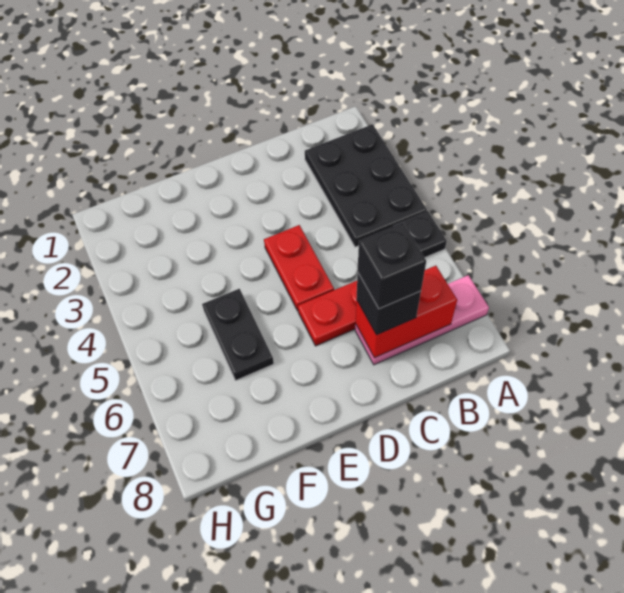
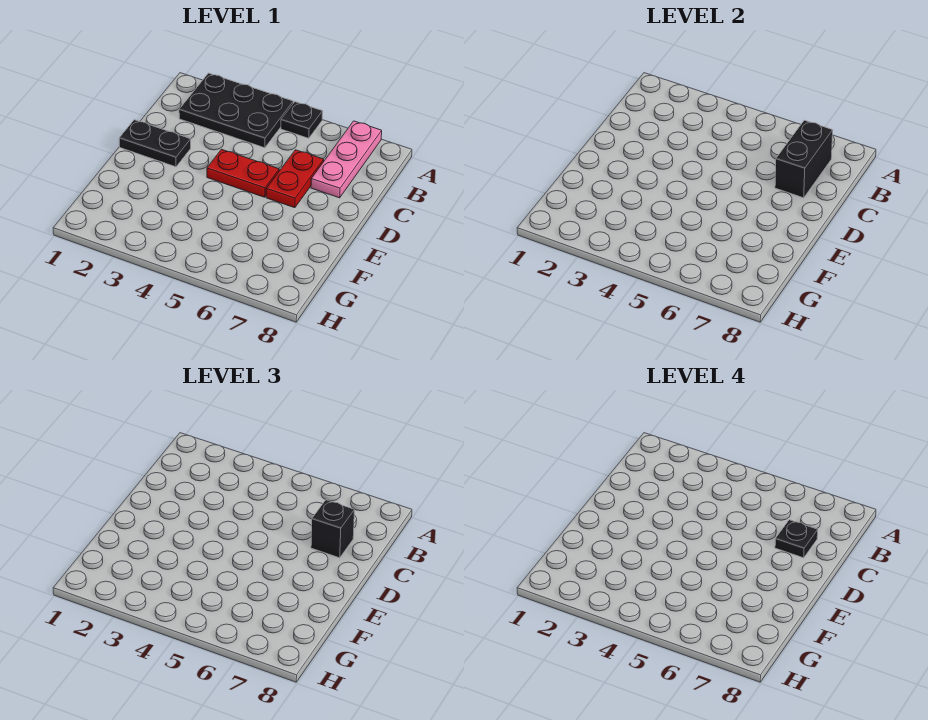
red brick B7:C7 level 2 -> black brick B7:C7 level 2
black brick C7 level 4 -> black plate C7 level 4
black plate F5:F6 level 1 -> black plate D1:D2 level 1

